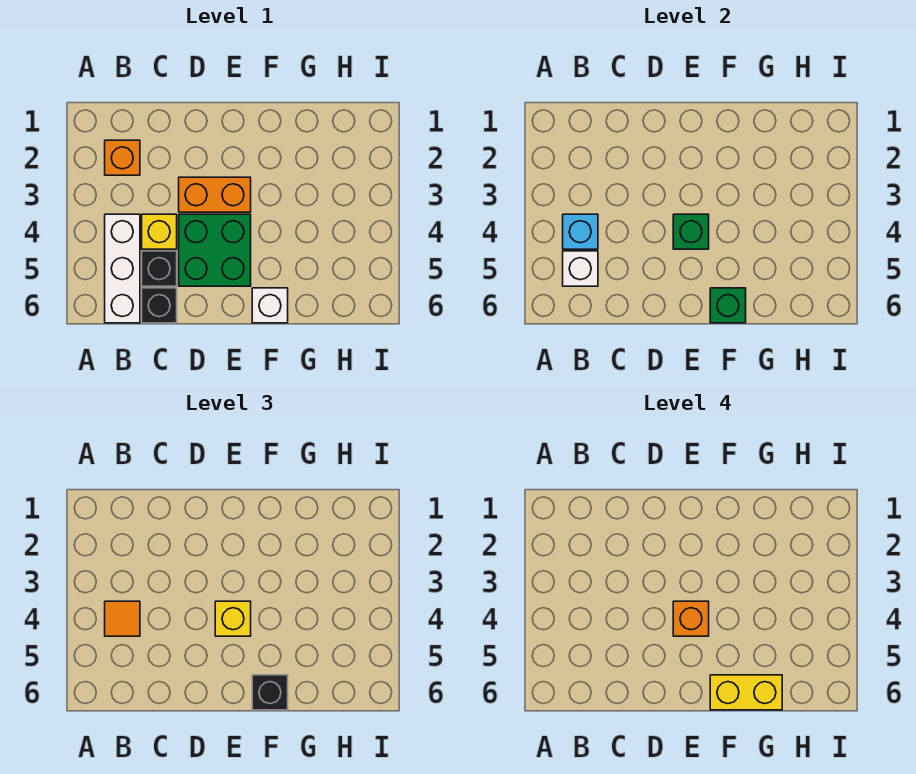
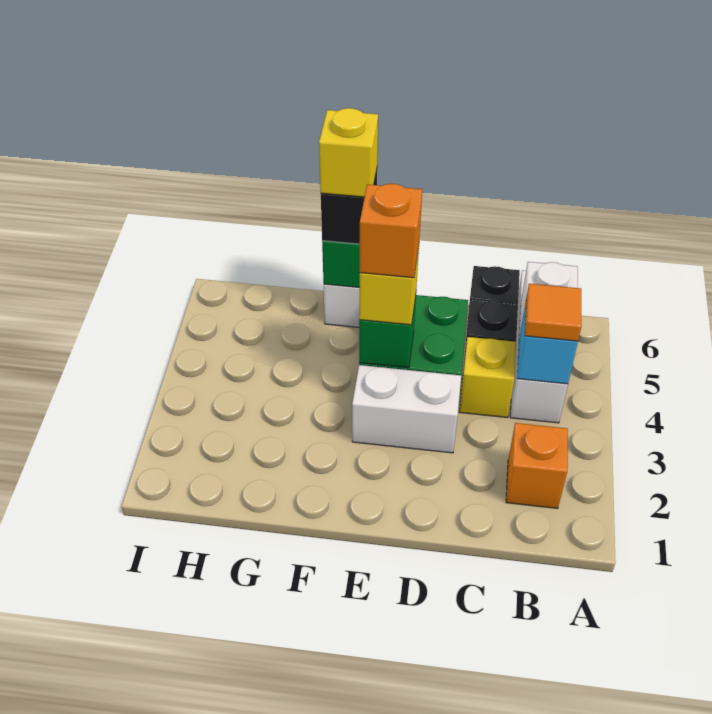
orange brick D3:E3 level 1 -> white brick D3:E3 level 1
yellow brick F6:G6 level 4 -> yellow brick F6 level 4

